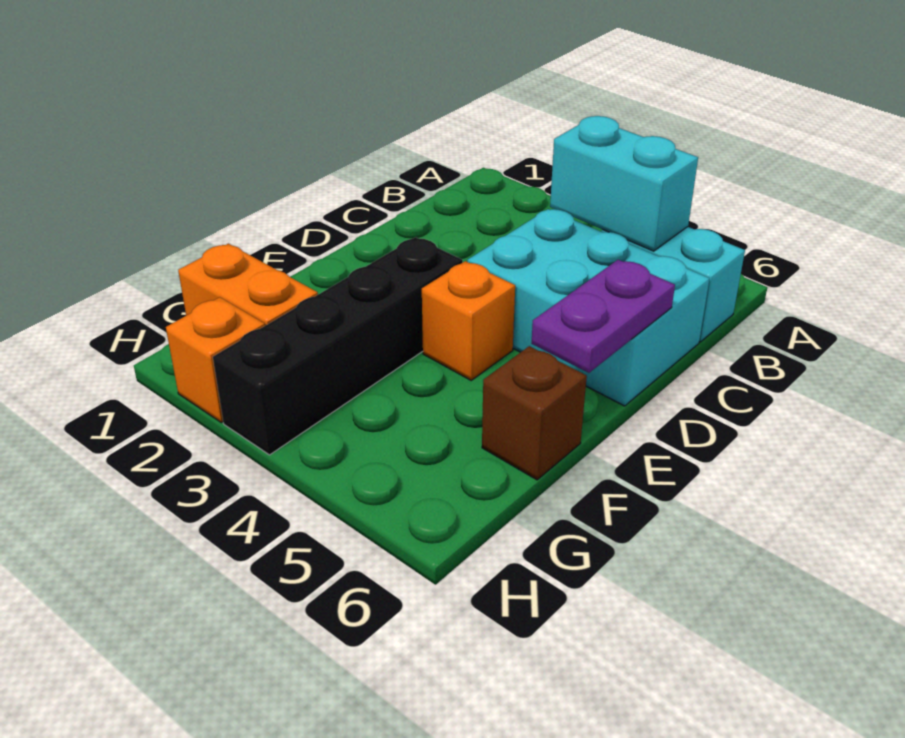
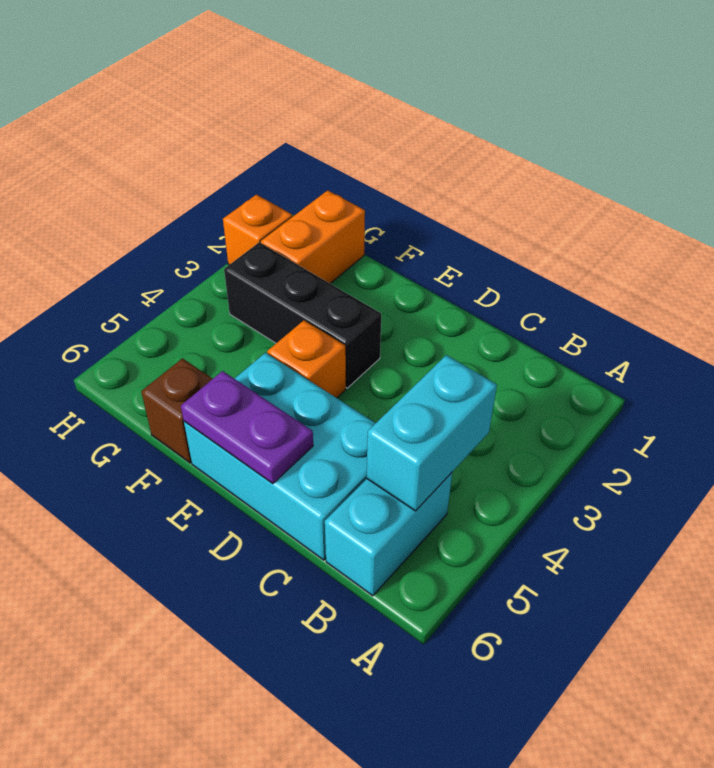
cyan brick C4:D6 level 1 -> cyan brick C5:E6 level 1
black brick E3:H3 level 1 -> black brick E3:G3 level 1

